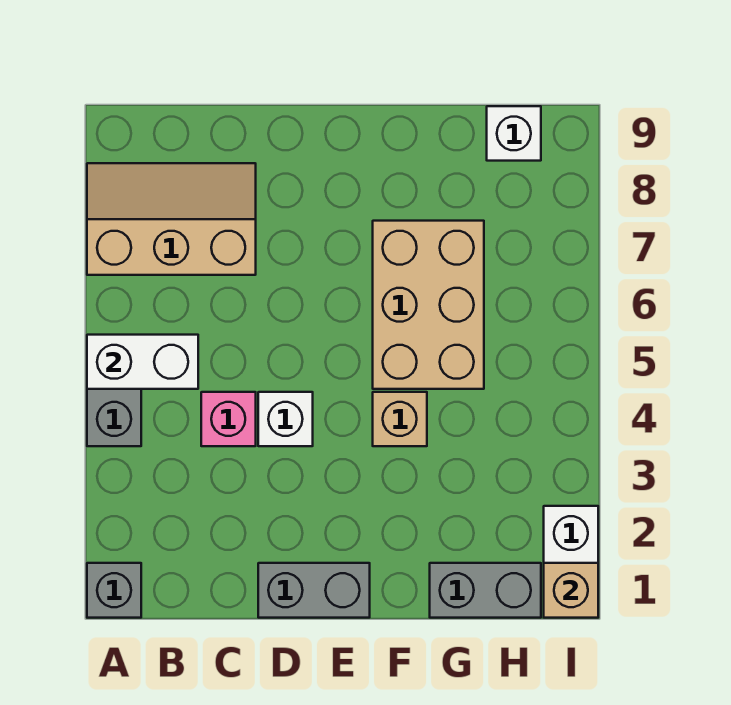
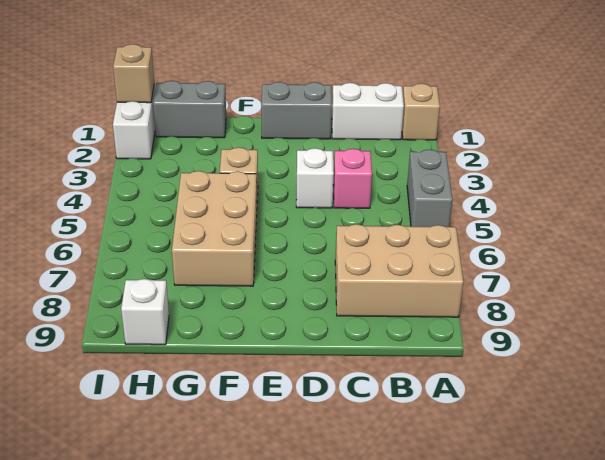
grey brick A1 level 1 -> tan brick A1 level 1
white brick A5:B5 level 2 -> white brick B1:C1 level 1
tan slope A7:C8 level 1 top 7 -> tan brick A7:C8 level 1

